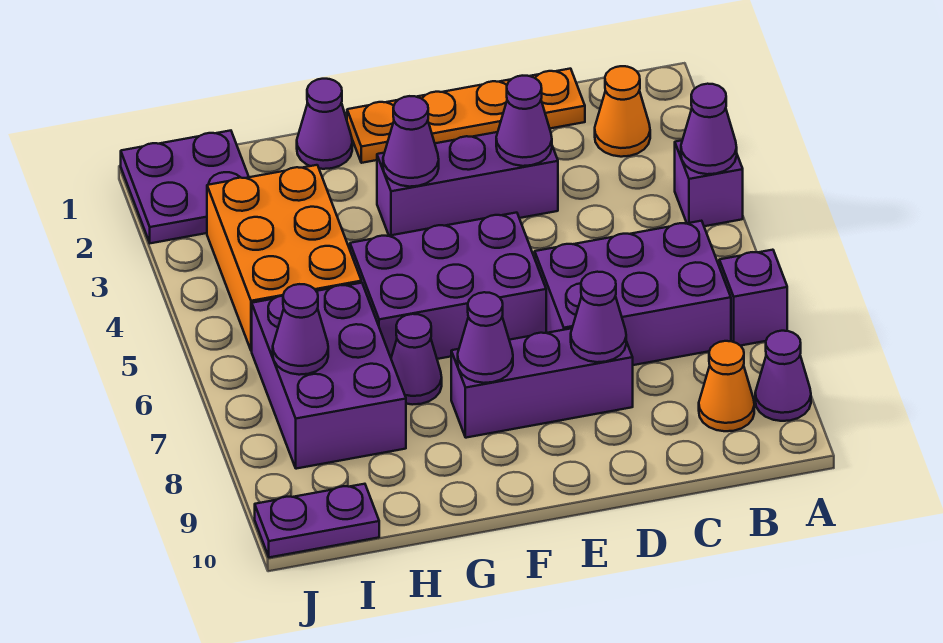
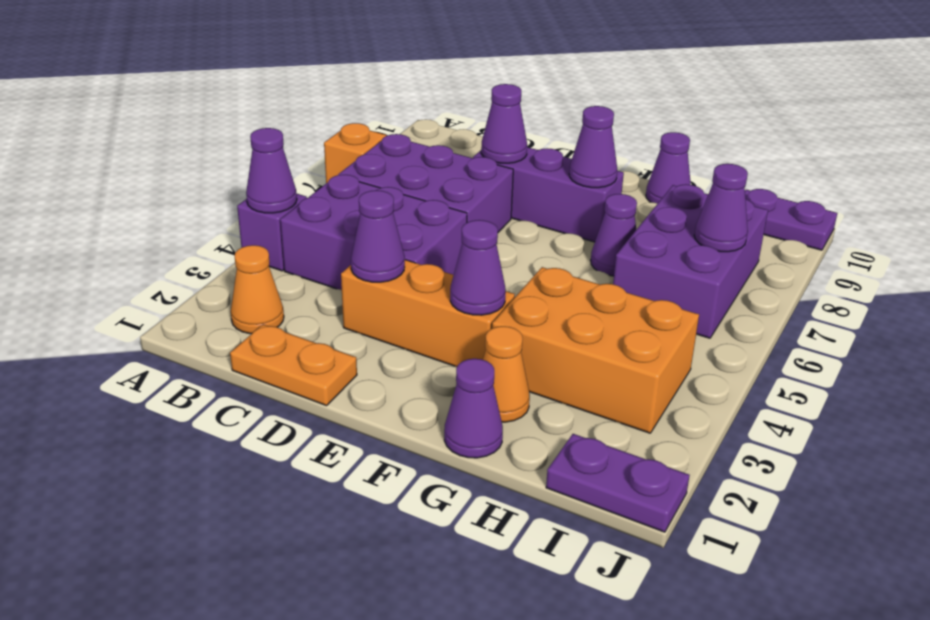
purple brick A7 level 1 -> orange brick A7 level 1
purple cone A9 level 1 -> purple cone G10 level 1
orange cone B9 level 1 -> orange cone G2 level 1
orange plate C1:F1 level 1 -> orange plate C1:D1 level 1
purple brick D3:F3 level 1 -> orange brick D3:F3 level 1
purple brick E5:G6 level 1 -> purple brick B4:D5 level 1
orange brick H3:I5 level 1 -> orange brick G3:I4 level 1
purple plate I1:J2 level 1 -> purple plate I1:J1 level 1

